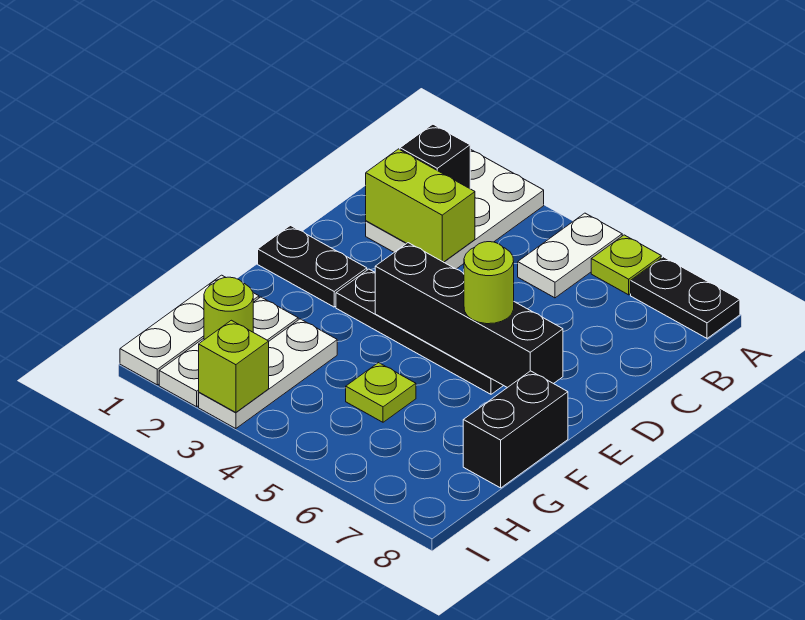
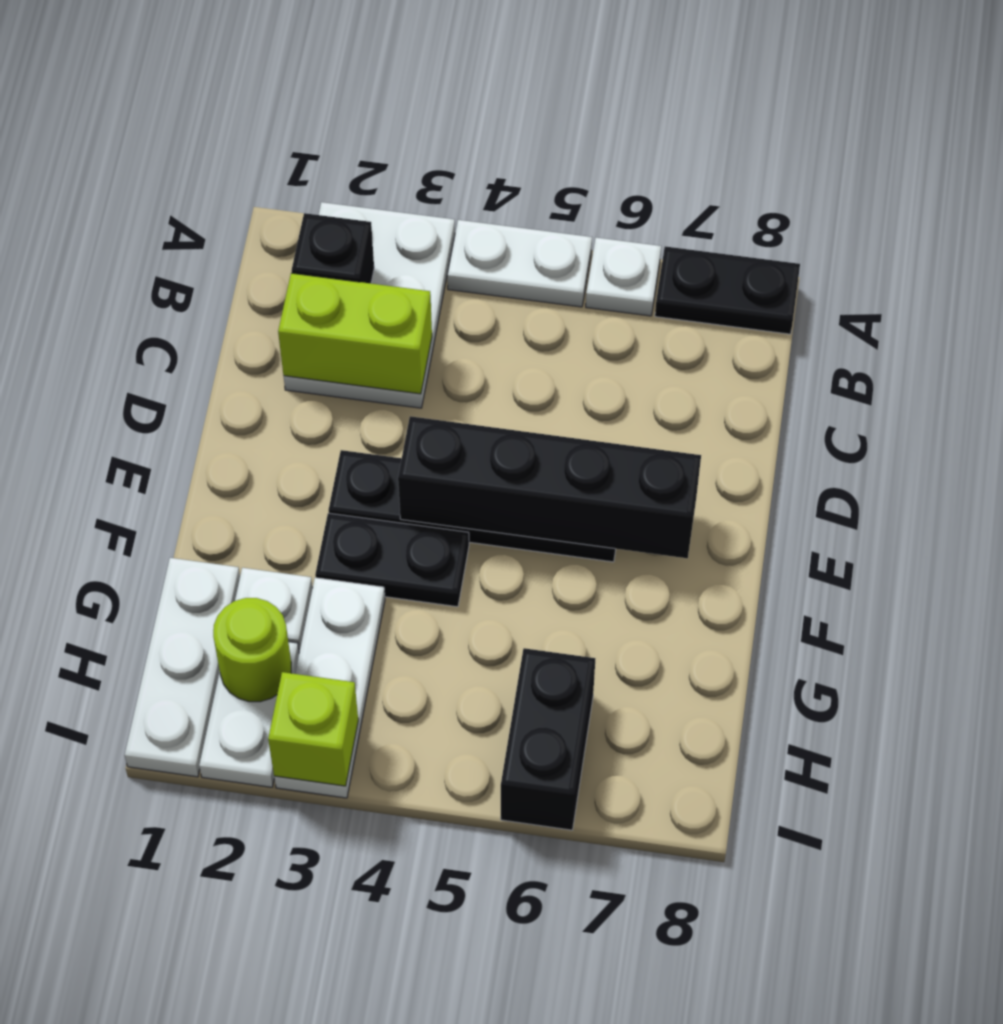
white plate A5:B5 level 1 -> white plate A4:A5 level 1
lime plate A6 level 1 -> white plate A6 level 1
black plate E1:E2 level 1 -> black plate F3:F4 level 1
lime round brick E6 level 3 -> none
black brick F8:G8 level 1 -> black brick H6:I6 level 1
lime plate G5 level 1 -> none

